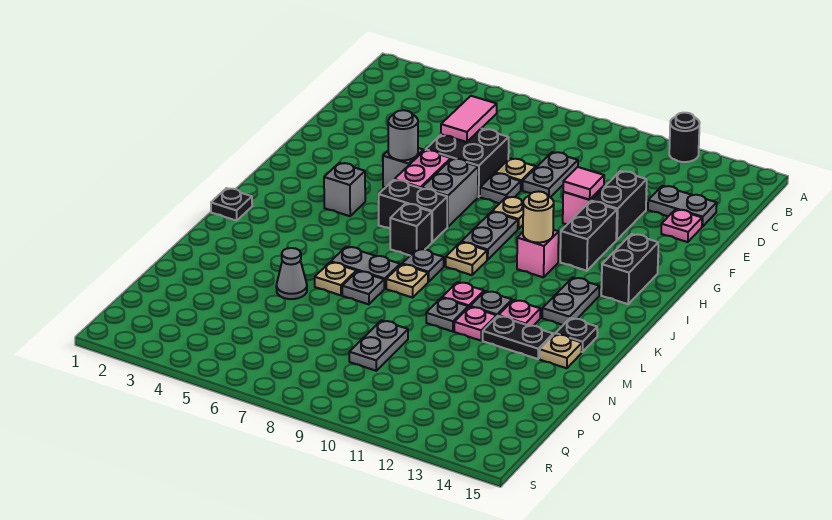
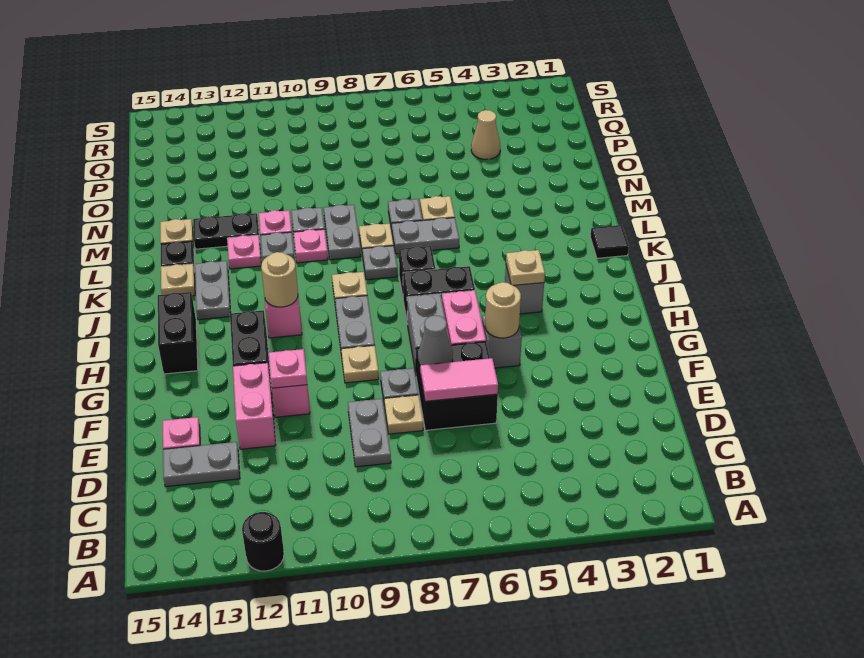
pink tile D6:E6 level 2 -> pink tile E6:E7 level 2
black brick E12:F12 level 1 -> pink brick E12:F12 level 1
pink tile F11 level 2 -> pink plate F11 level 2
grey round brick G5 level 2 -> tan round brick G5 level 2
none -> tan plate I4 level 2
black plate K1 level 1 -> black tile K1 level 1
none -> tan plate K14 level 1
grey cone N5 level 1 -> grey cone F7 level 2
grey plate O9:P9 level 1 -> grey plate L9:M9 level 1
none -> tan cone P4 level 1

